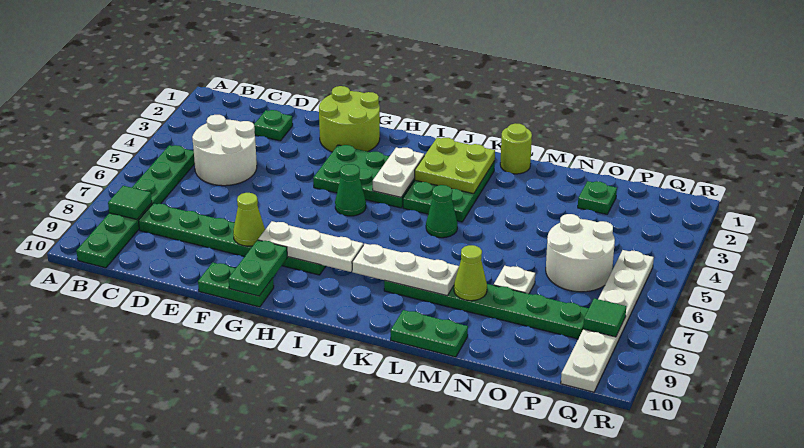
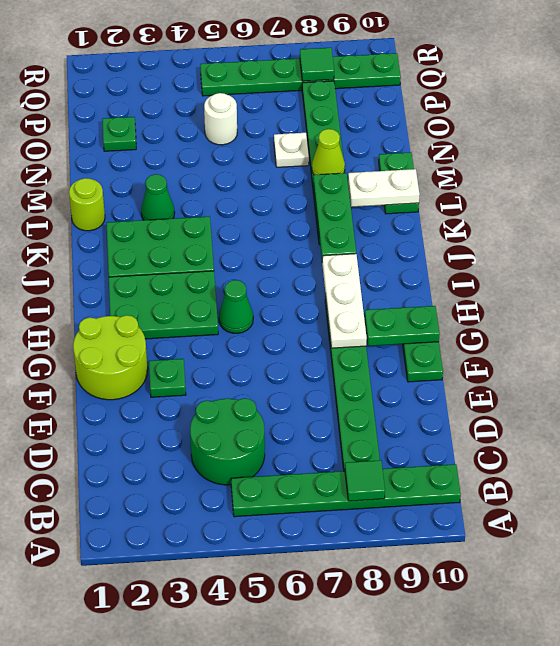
white round brick C4:D5 level 1 -> green round brick C4:D5 level 1
green plate D2 level 1 -> green plate F3 level 1
lime cone F8 level 2 -> none
green plate G3:I4 level 1 -> green plate H2:I4 level 1
white plate I3:I4 level 2 -> white plate L9:L10 level 2
lime plate J2:K3 level 2 -> none
white plate J8:L8 level 2 -> green plate J8:L8 level 2
green cone K5 level 1 -> green cone L3 level 1
white round brick O5:P6 level 1 -> white round brick O5 level 1
white plate Q5:Q10 level 1 -> green plate Q5:Q10 level 1

